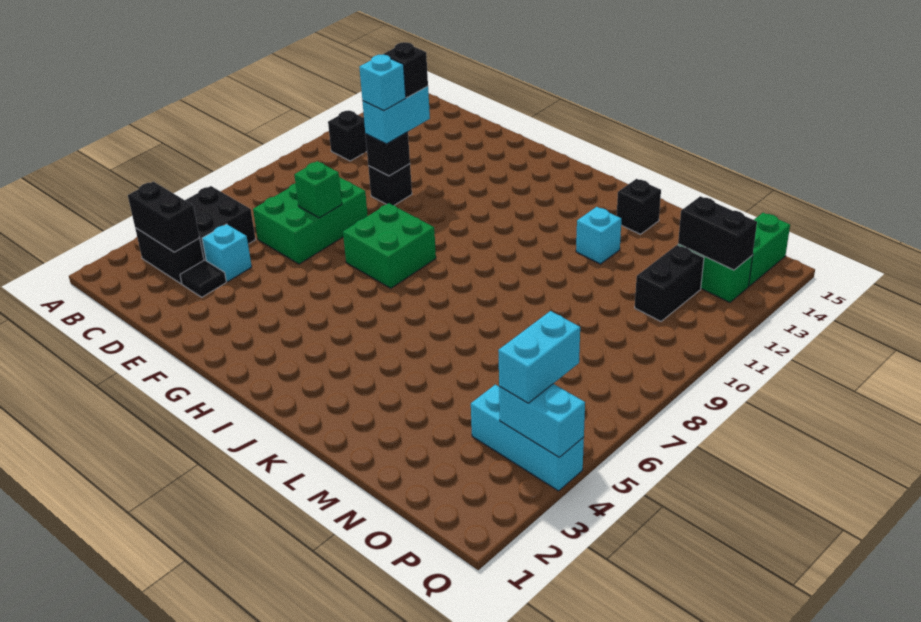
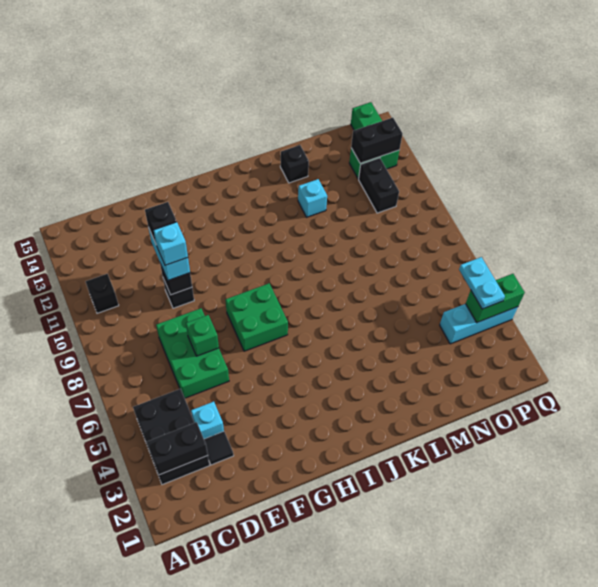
cyan brick P4:Q4 level 2 -> green brick P4:Q4 level 2
cyan brick P4:P5 level 3 -> cyan plate P4:P5 level 3

